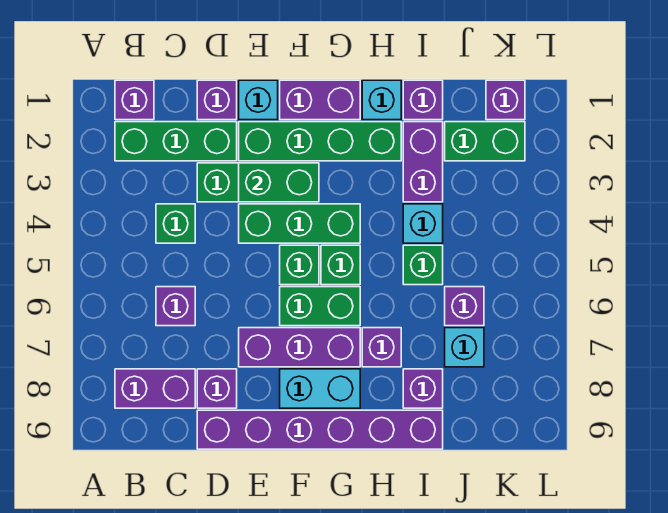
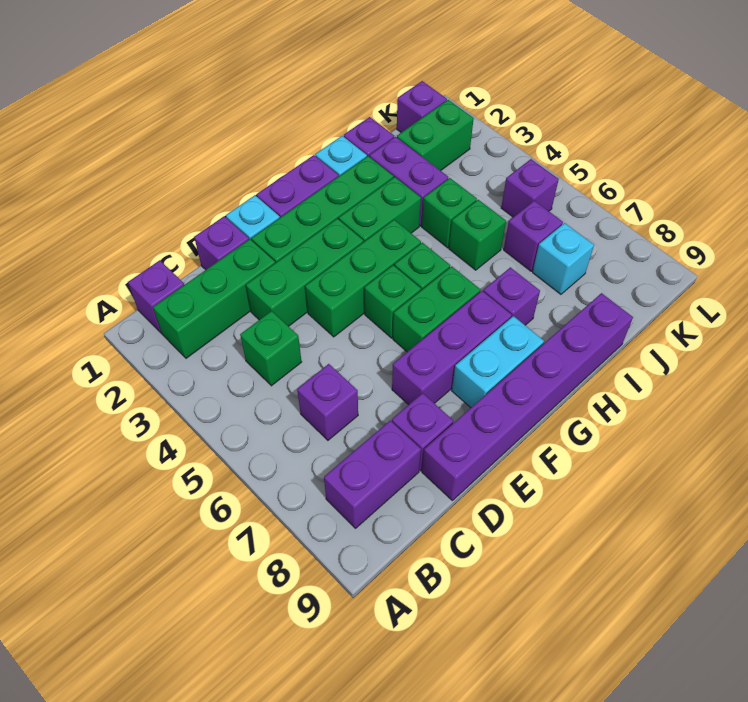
green brick E3:F3 level 2 -> green brick G3:H3 level 1
cyan brick I4 level 1 -> green brick I4 level 1
purple brick I8 level 1 -> purple brick K5 level 1

